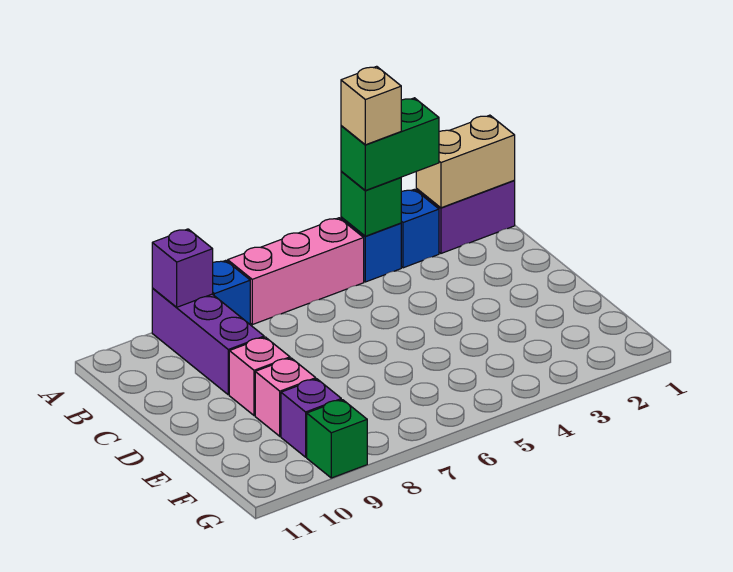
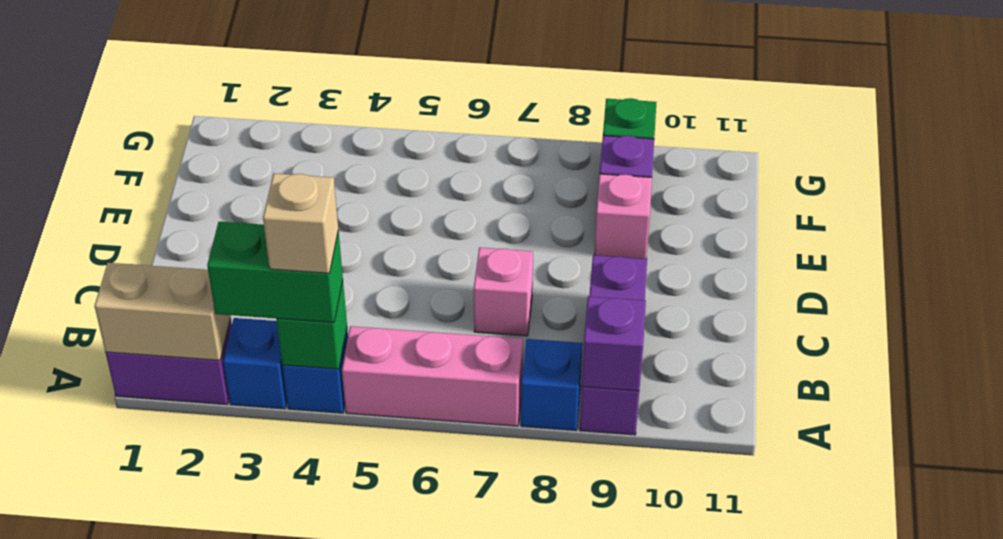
pink brick D9 level 1 -> pink brick C7 level 1

